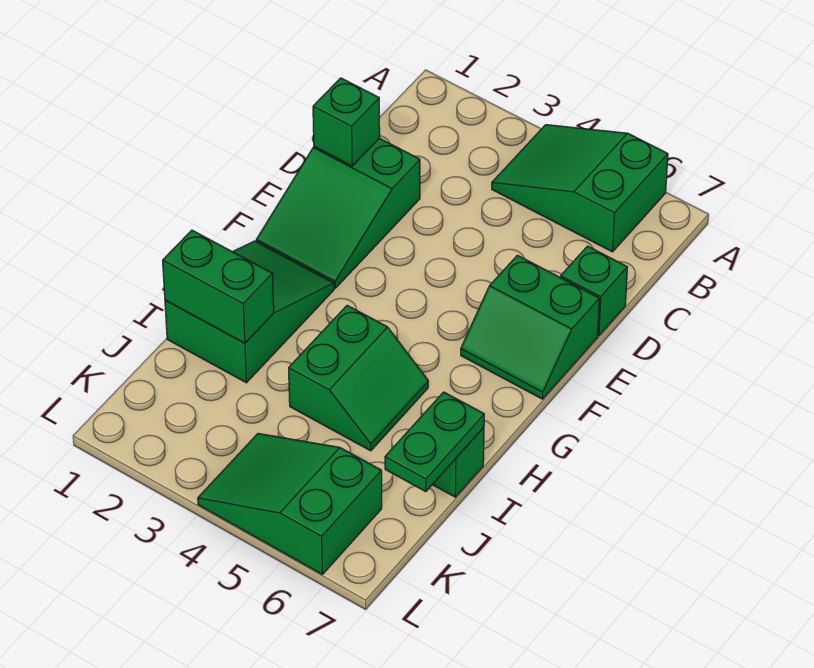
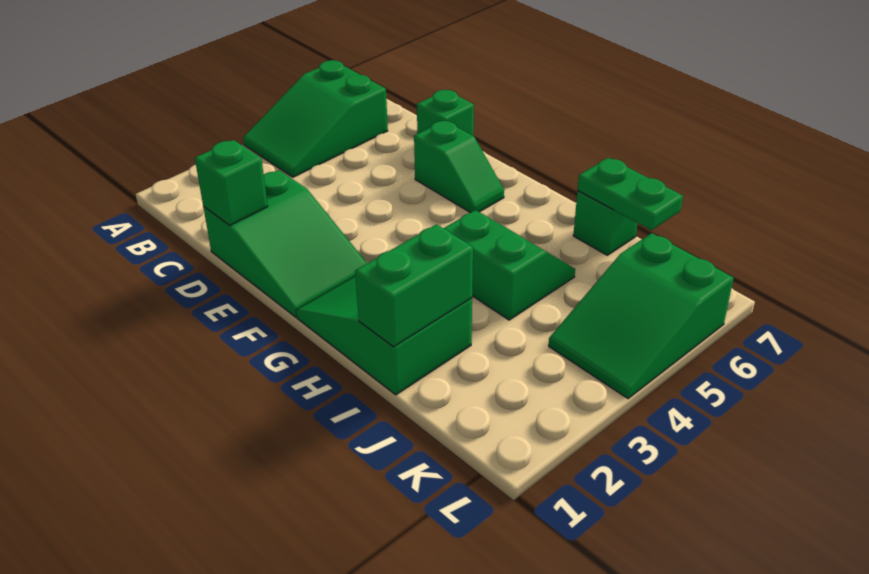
green slope E6:F7 level 1 top E -> green slope E6:F6 level 1 top E

